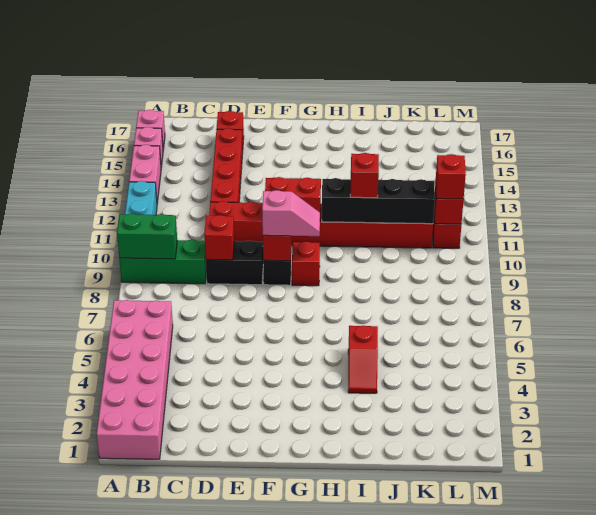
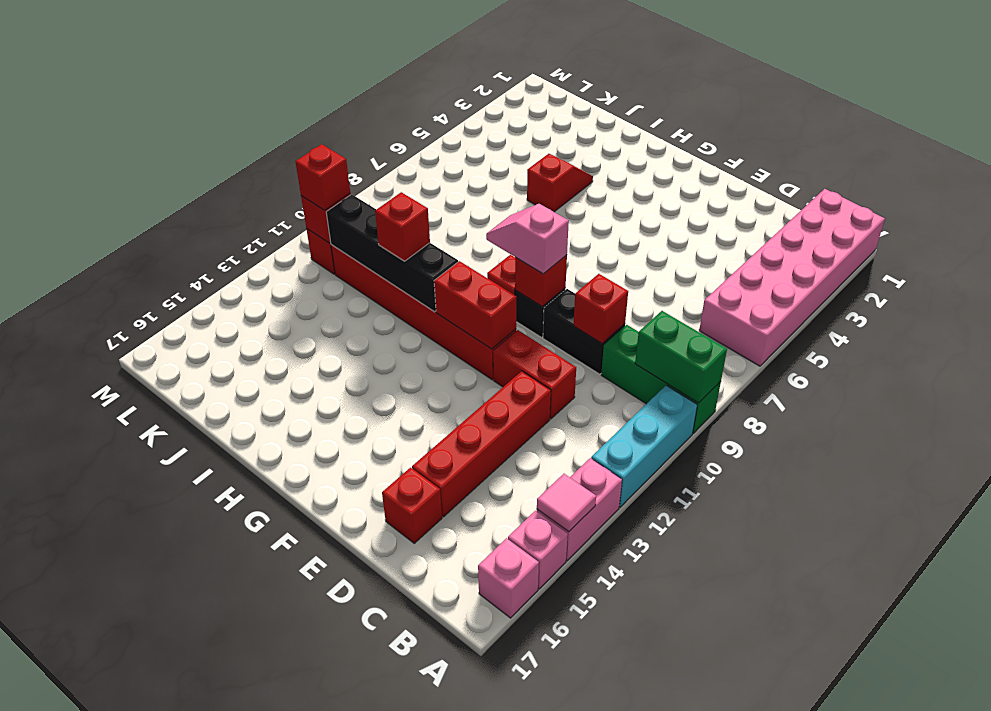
none -> pink tile A14 level 2

